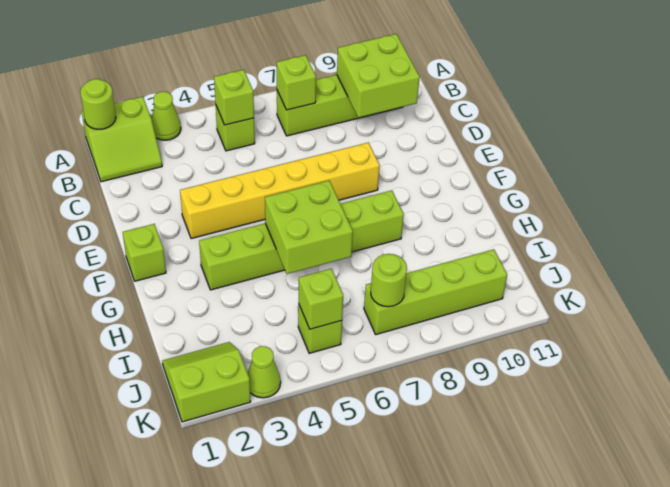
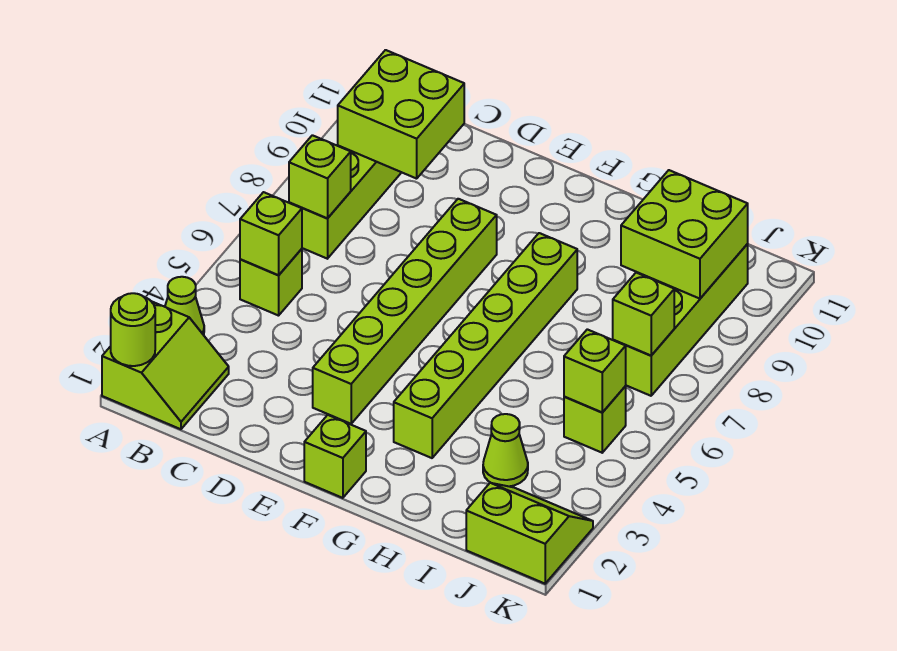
yellow brick E3:E8 level 1 -> lime brick E3:E8 level 1
lime brick G5:H6 level 2 -> lime brick I9:J10 level 2
lime slope J1:K2 level 1 top K -> lime slope J1:K2 level 1 top 1
lime round brick J7 level 2 -> lime brick J7 level 2
lime cone K3 level 1 -> lime cone I3 level 1

